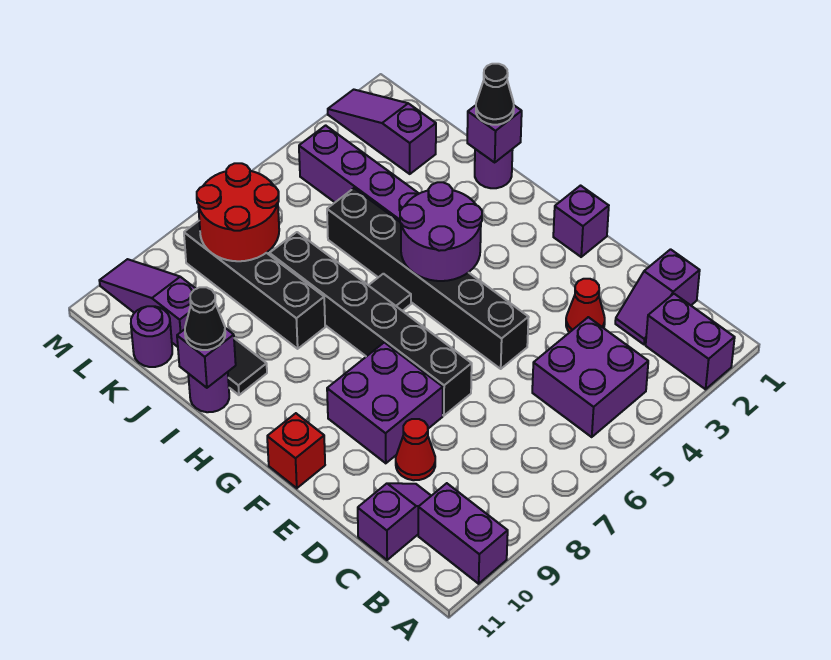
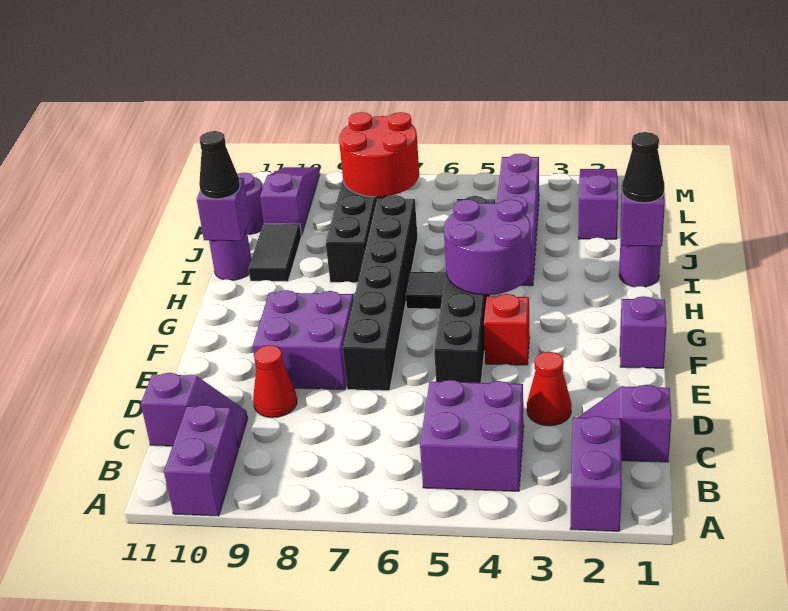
red brick F11 level 1 -> red brick F4 level 1

